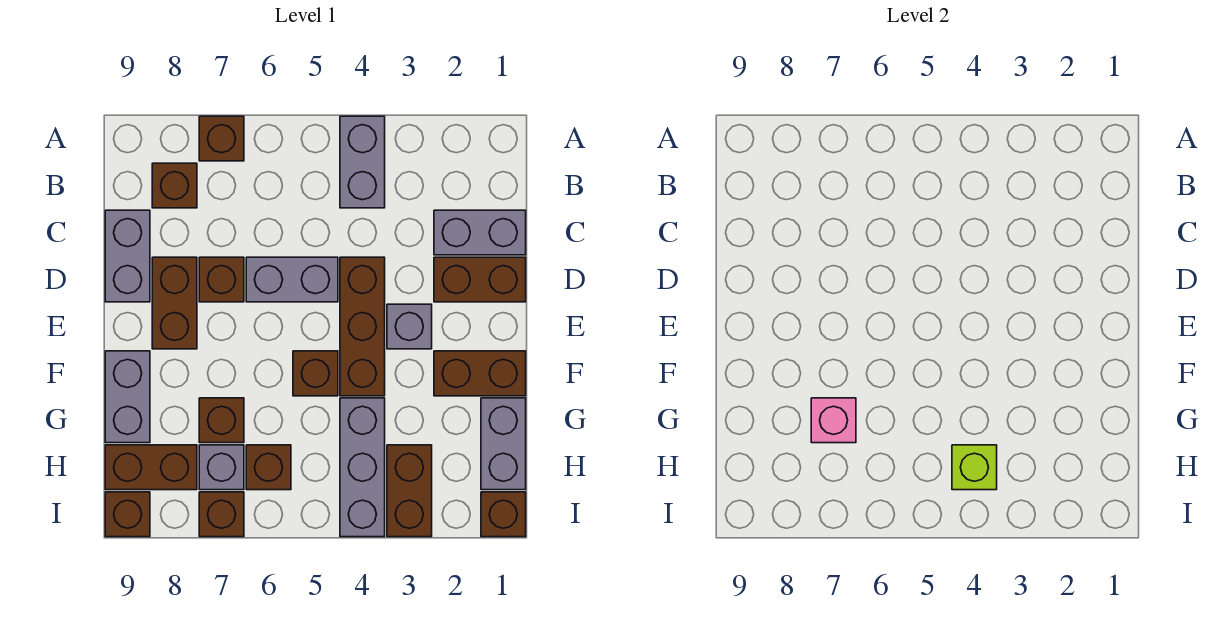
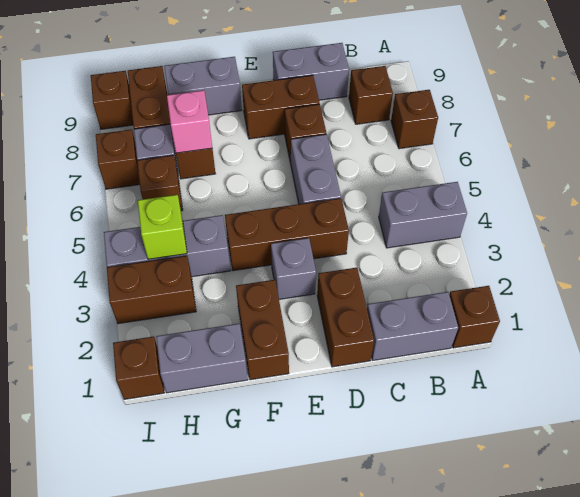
grey brick C1:C2 level 1 -> grey brick B1:C1 level 1
brown brick F5 level 1 -> brown brick A1 level 1

